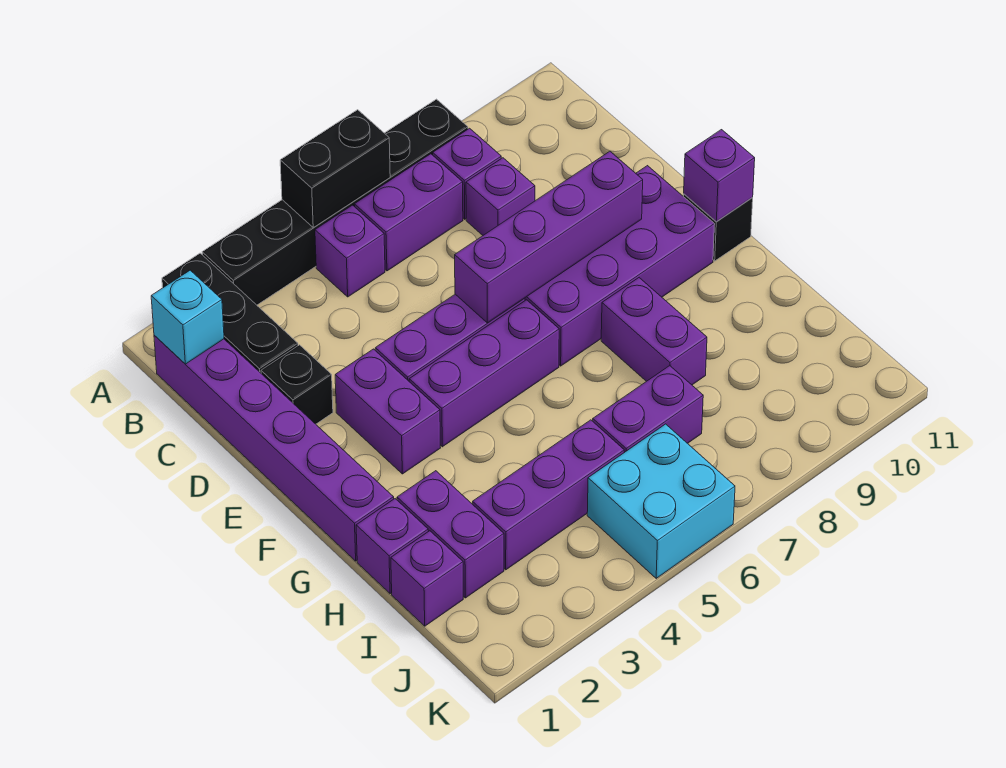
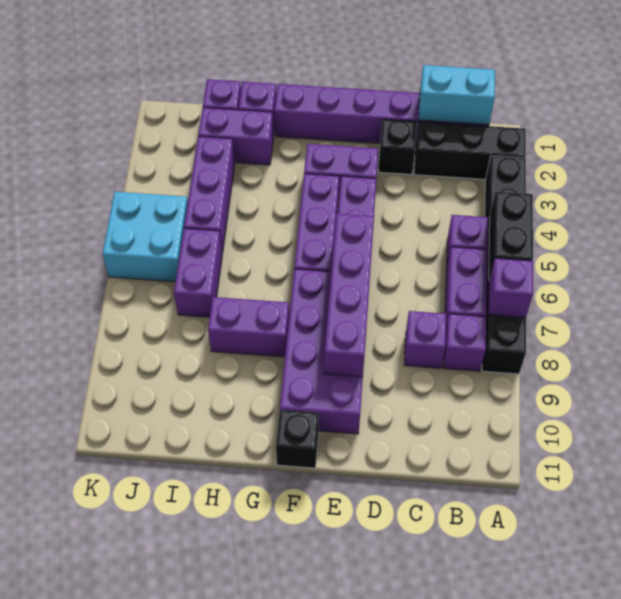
cyan brick B1 level 2 -> cyan brick B1:C1 level 2
purple brick F11 level 2 -> purple brick A7 level 2

